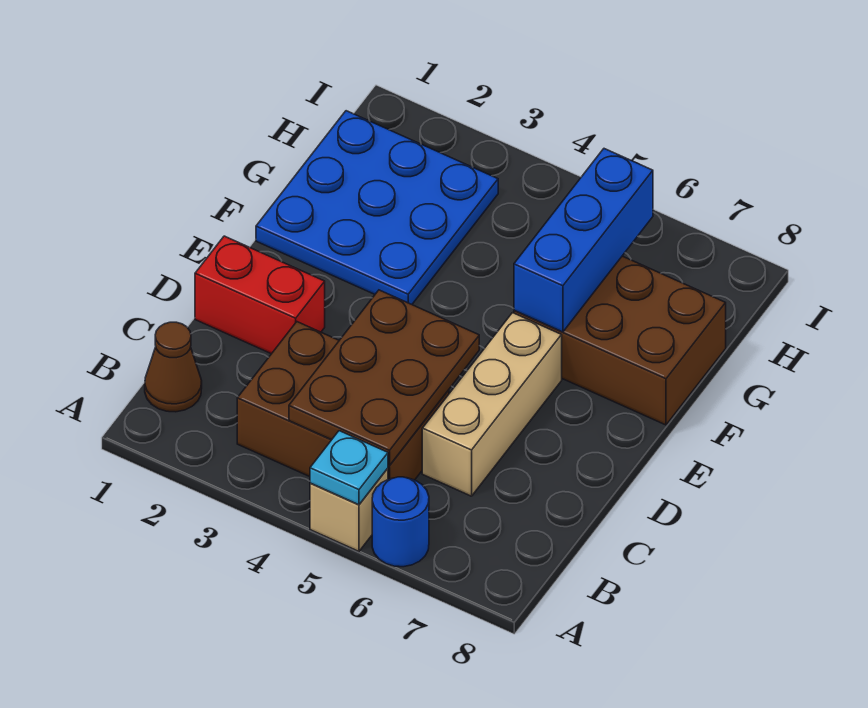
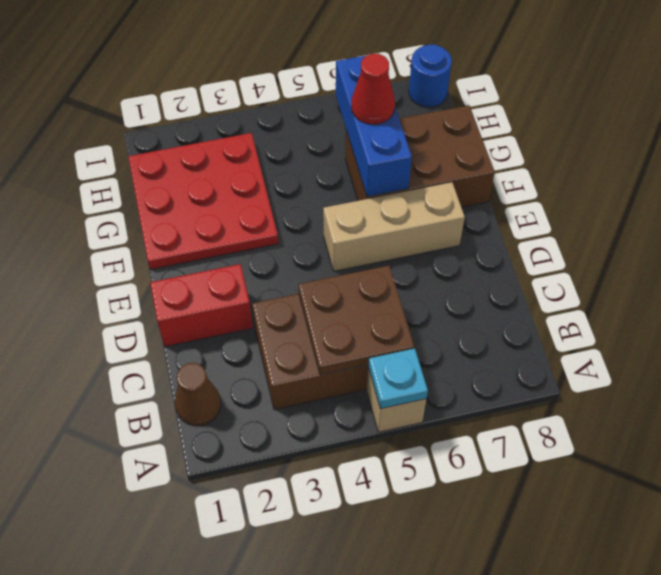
blue round brick A6 level 1 -> blue round brick I8 level 1
brown plate B4:D5 level 2 -> brown plate B4:C5 level 2
tan brick C6:E6 level 1 -> tan brick E5:E7 level 1
blue plate F1:H3 level 1 -> red plate F1:H3 level 1
none -> red cone G6 level 3

